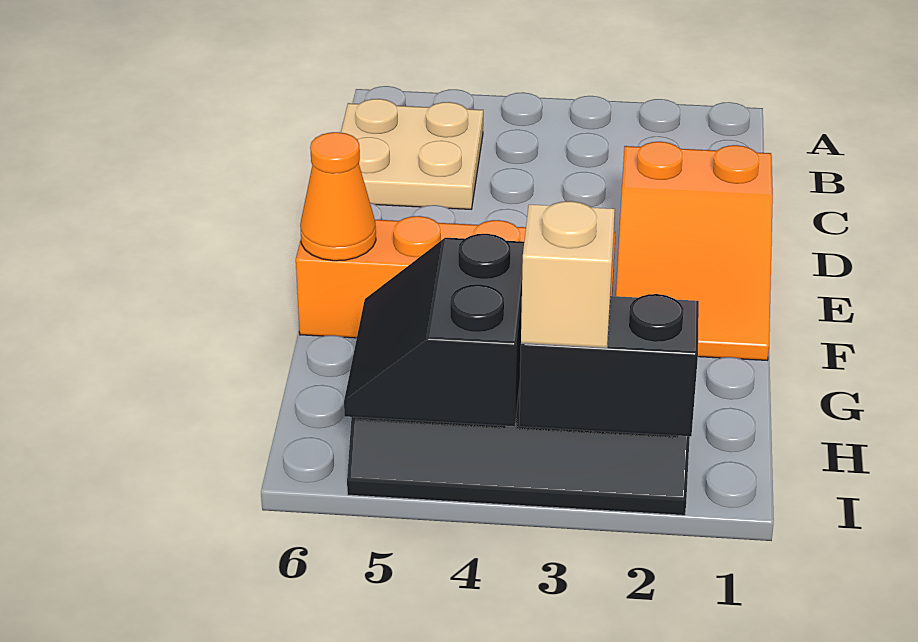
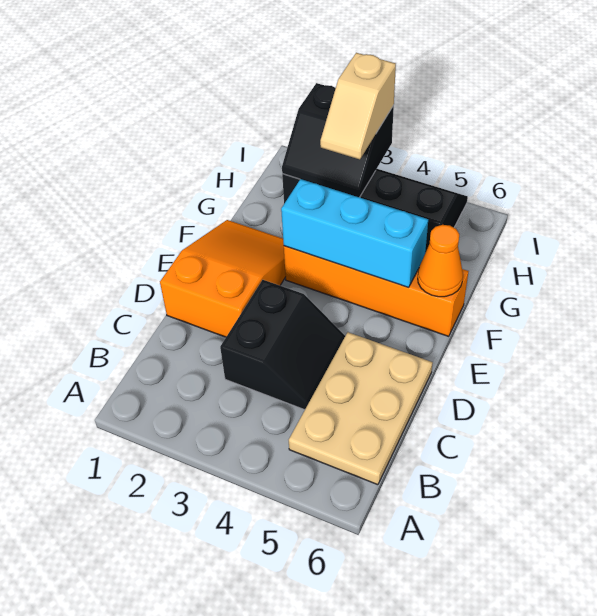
tan plate B5:C6 level 1 -> tan plate B5:D6 level 1
none -> cyan brick F3:F5 level 2
black slope H4:I5 level 2 top 4 -> black slope C3:D4 level 1 top 3

